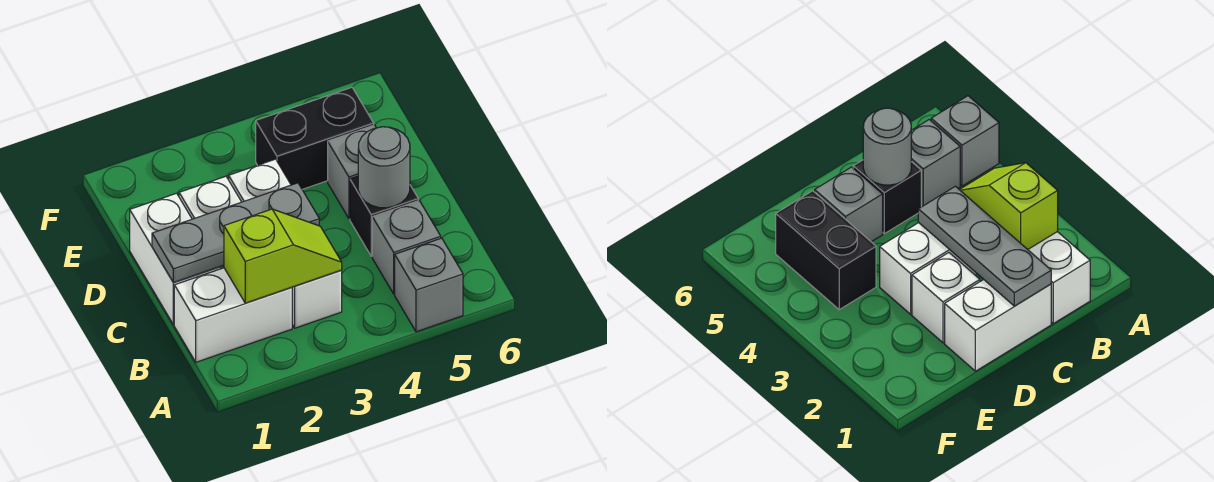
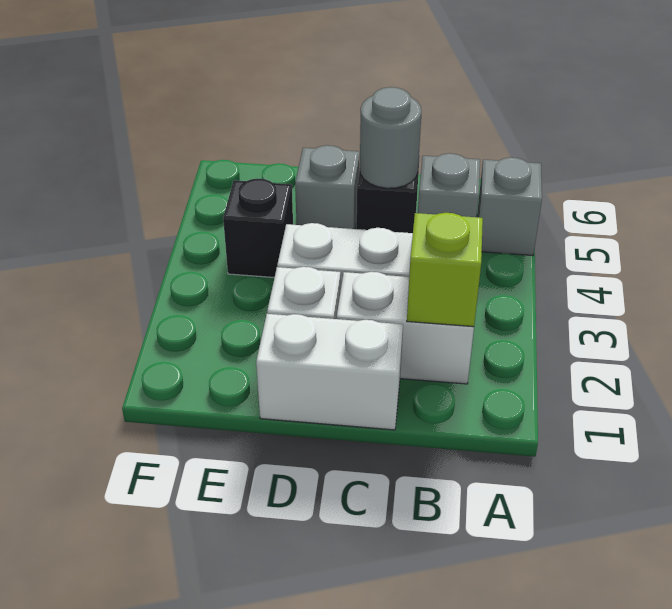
white brick B1:B2 level 1 -> white brick B2:C2 level 1
grey plate C1:C3 level 2 -> none
black brick E4:E5 level 1 -> black brick E4 level 1

